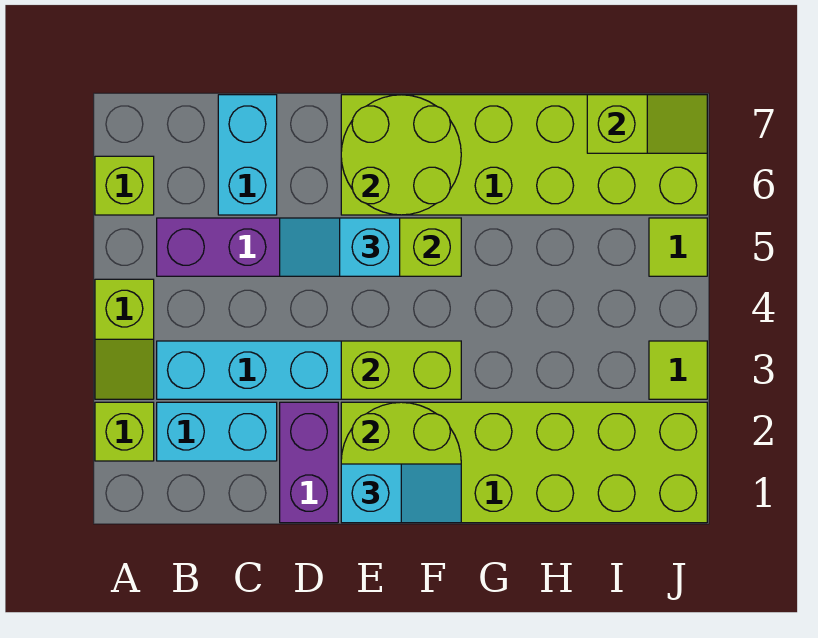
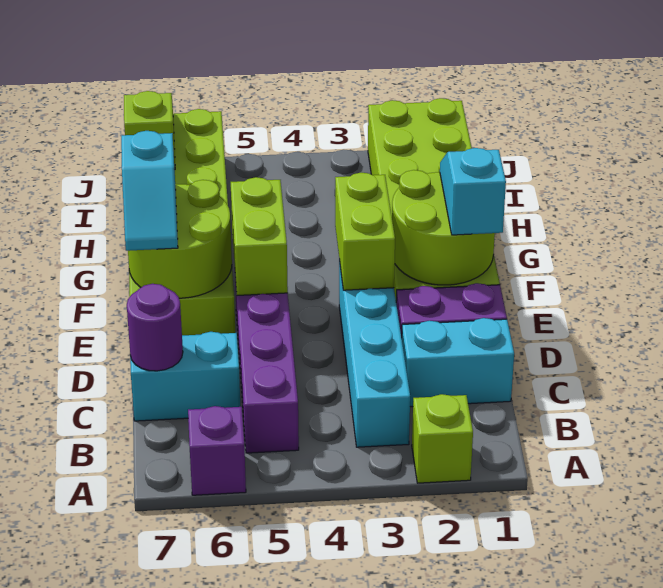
lime slope A3:A4 level 1 top 4 -> none
lime brick A6 level 1 -> purple brick A6 level 1
cyan brick B2:C2 level 1 -> cyan brick C1:C2 level 1
none -> purple round brick C7 level 2
cyan slope D5:E5 level 3 top E -> cyan slope E7:F7 level 3 top F
lime tile J3 level 1 -> none
lime tile J5 level 1 -> none

